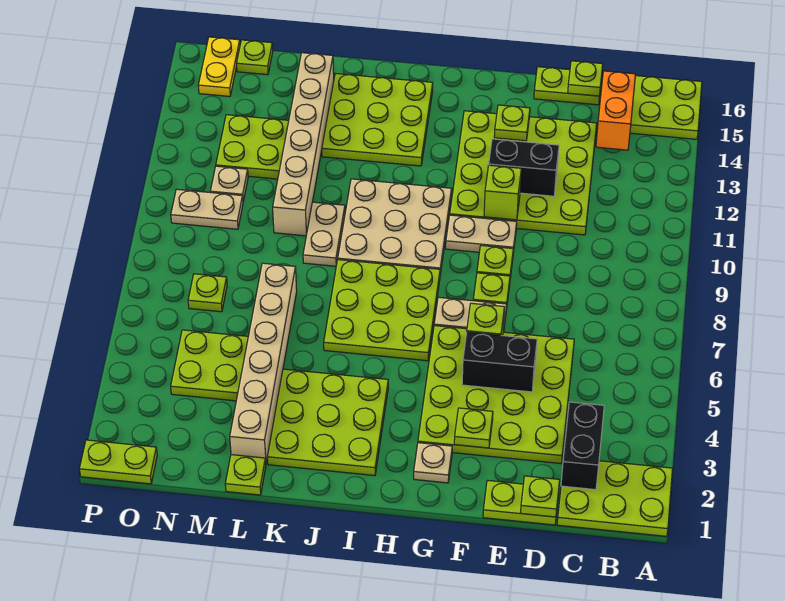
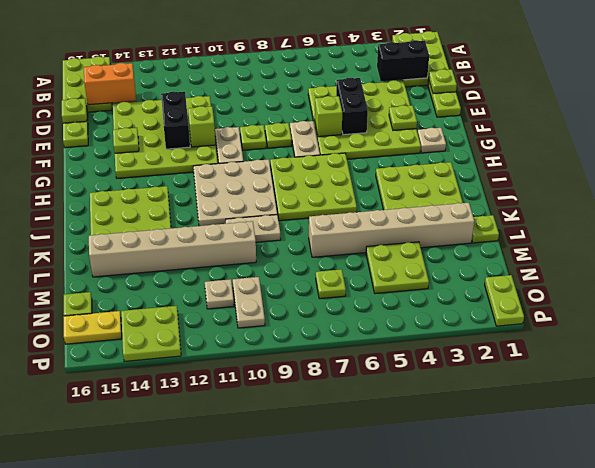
lime plate M12:N13 level 1 -> lime plate O13:P14 level 1

